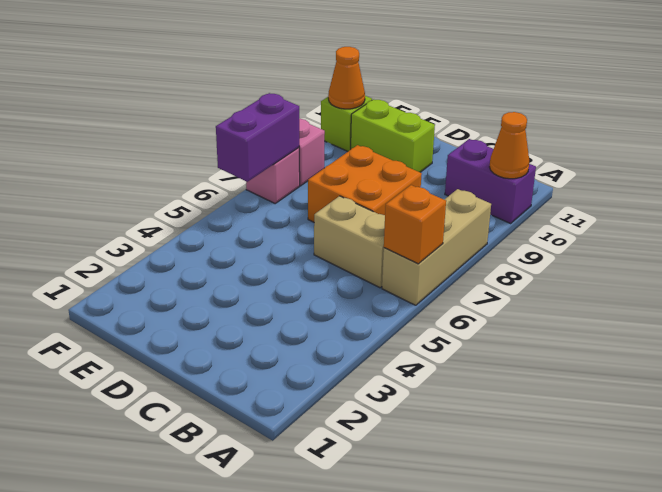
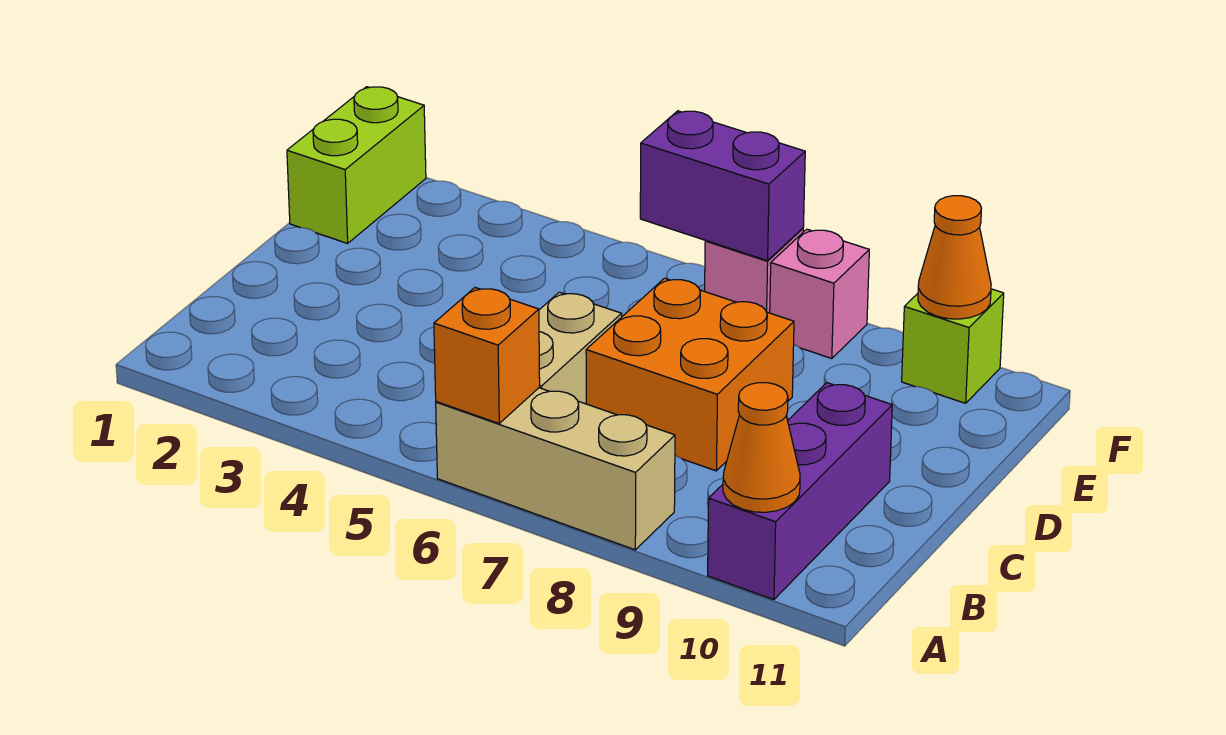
purple brick A10:B10 level 1 -> purple brick A10:C10 level 1
lime brick D10:E10 level 1 -> lime brick E1:F1 level 1

